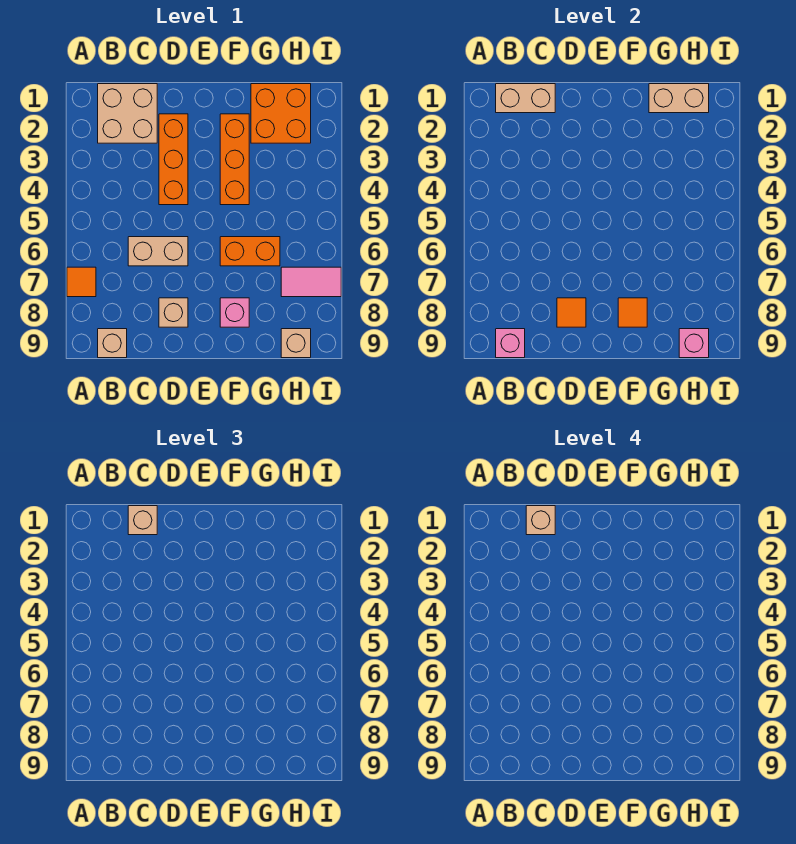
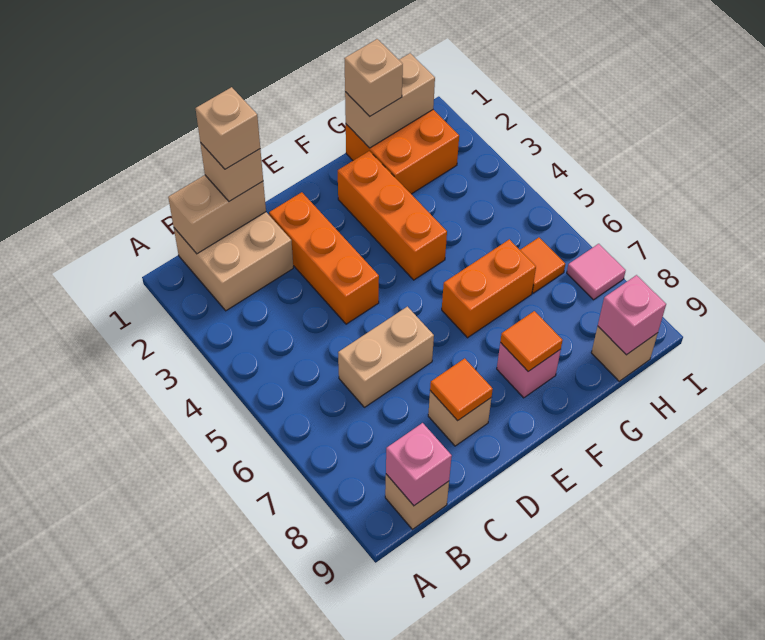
orange tile A7 level 1 -> orange tile H6 level 1
none -> tan brick G1 level 3
pink tile H7:I7 level 1 -> pink tile I7 level 1

